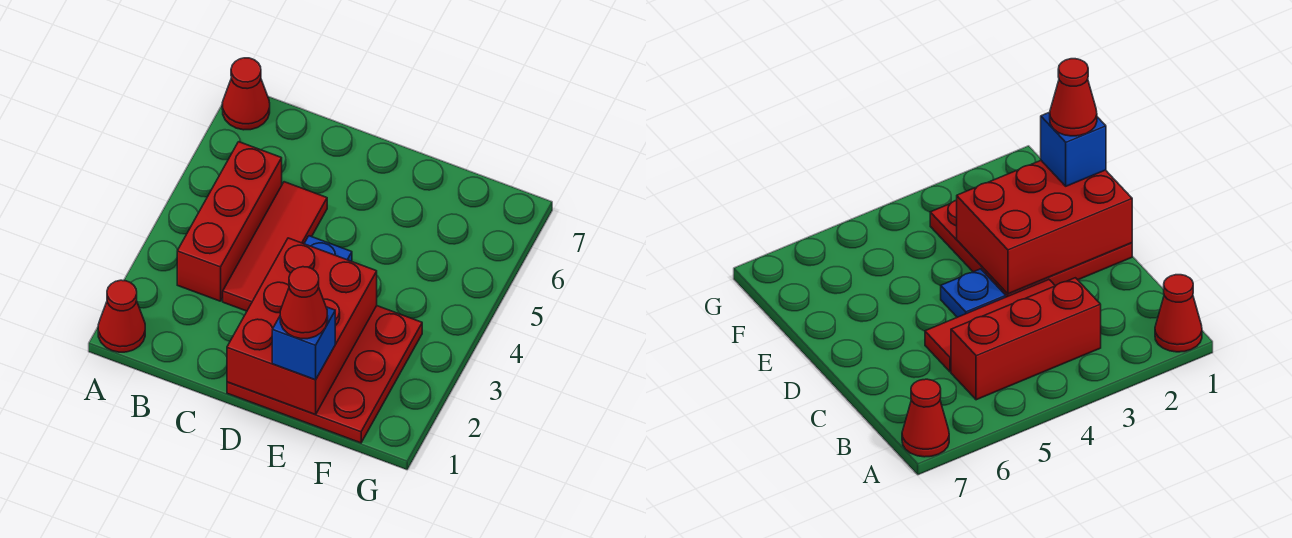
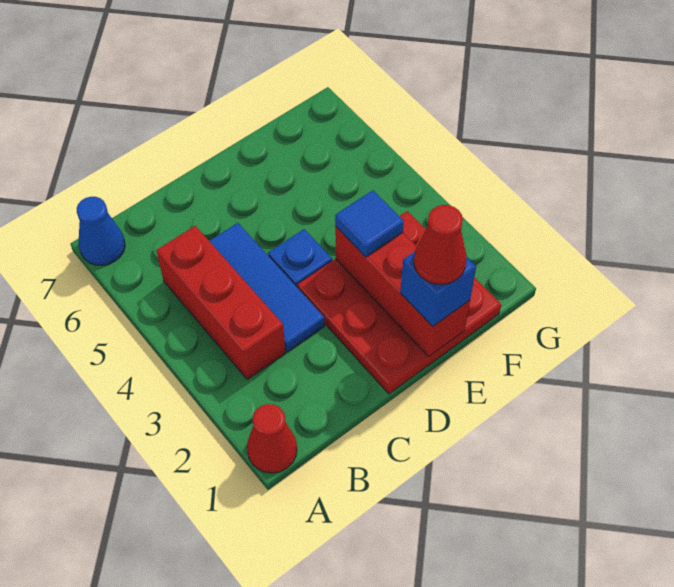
red cone A7 level 1 -> blue cone A7 level 1
red tile C3:C5 level 1 -> blue tile C3:C5 level 1
red brick D1:E3 level 2 -> red brick E1:E3 level 2
none -> blue tile E3 level 3

